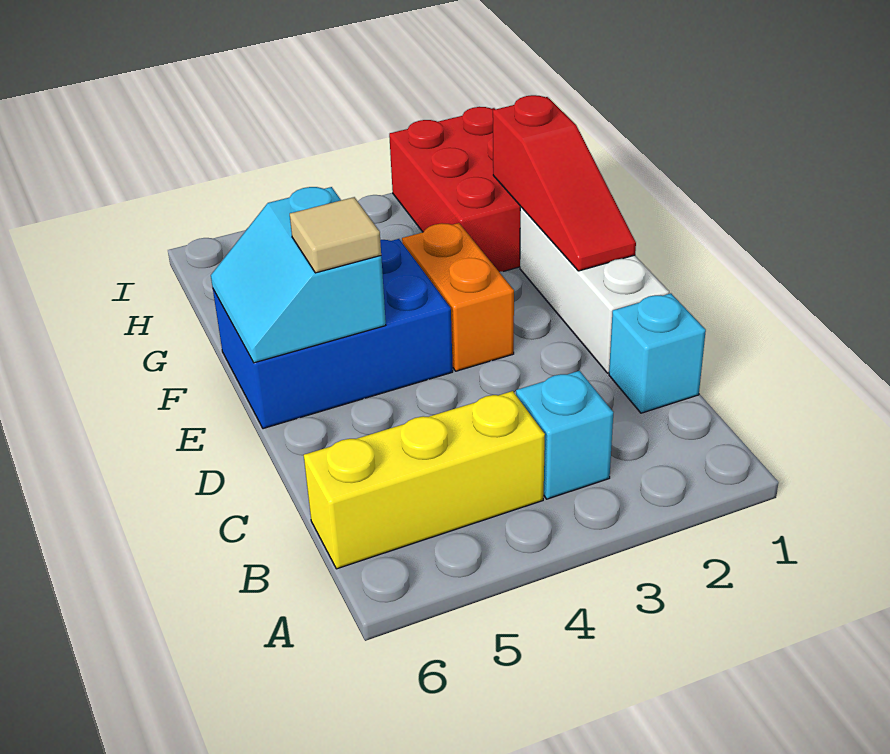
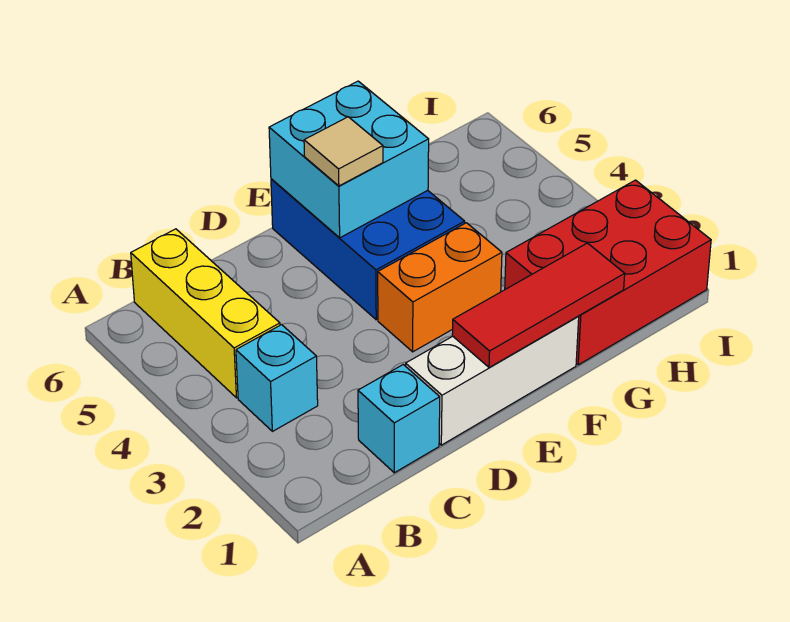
red slope E1:G1 level 2 top G -> red tile E1:G1 level 2
cyan slope E5:F6 level 2 top 5 -> cyan brick E5:F6 level 2

